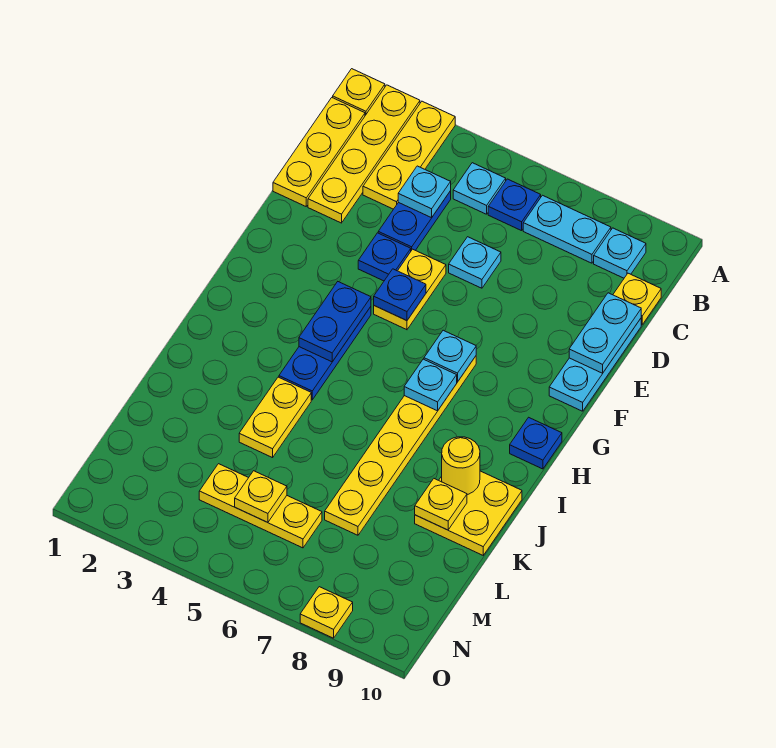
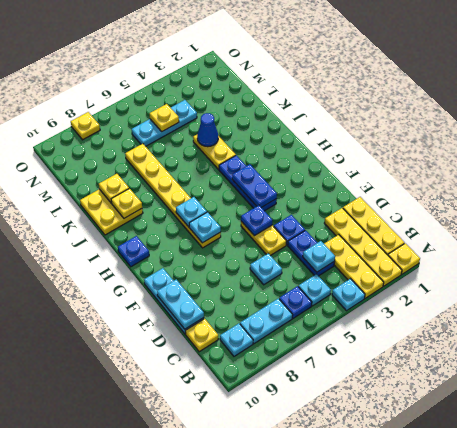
none -> cyan plate A4 level 1
yellow round brick J9 level 2 -> yellow plate J9 level 2
none -> blue cone K4 level 2
yellow plate M4:M6 level 1 -> cyan plate M4:M6 level 1

